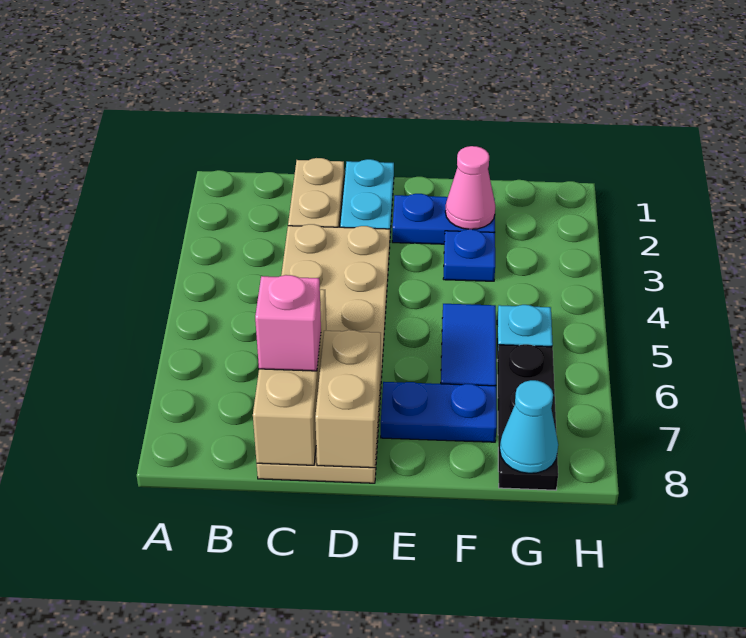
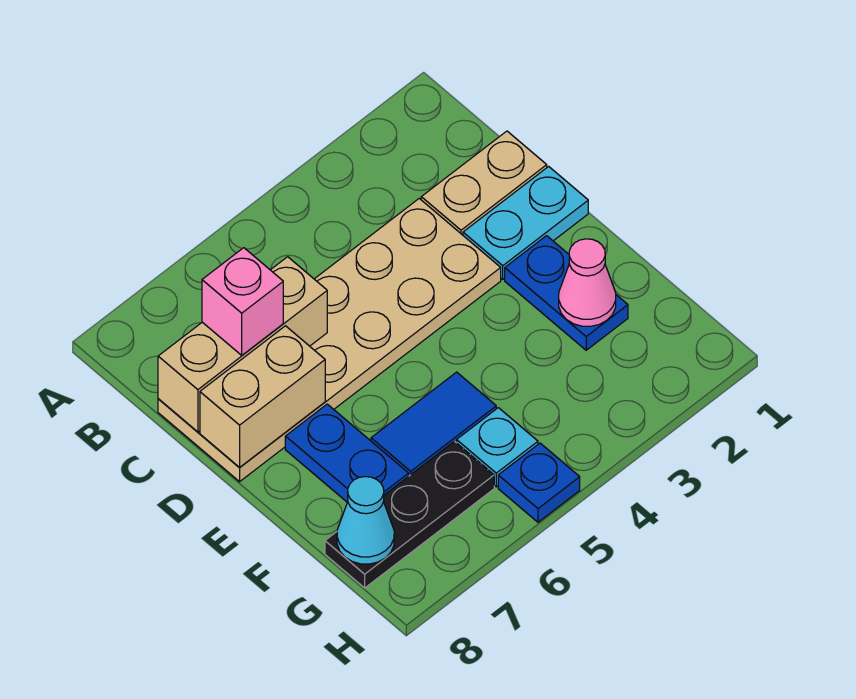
blue plate F3 level 1 -> blue plate H5 level 1

